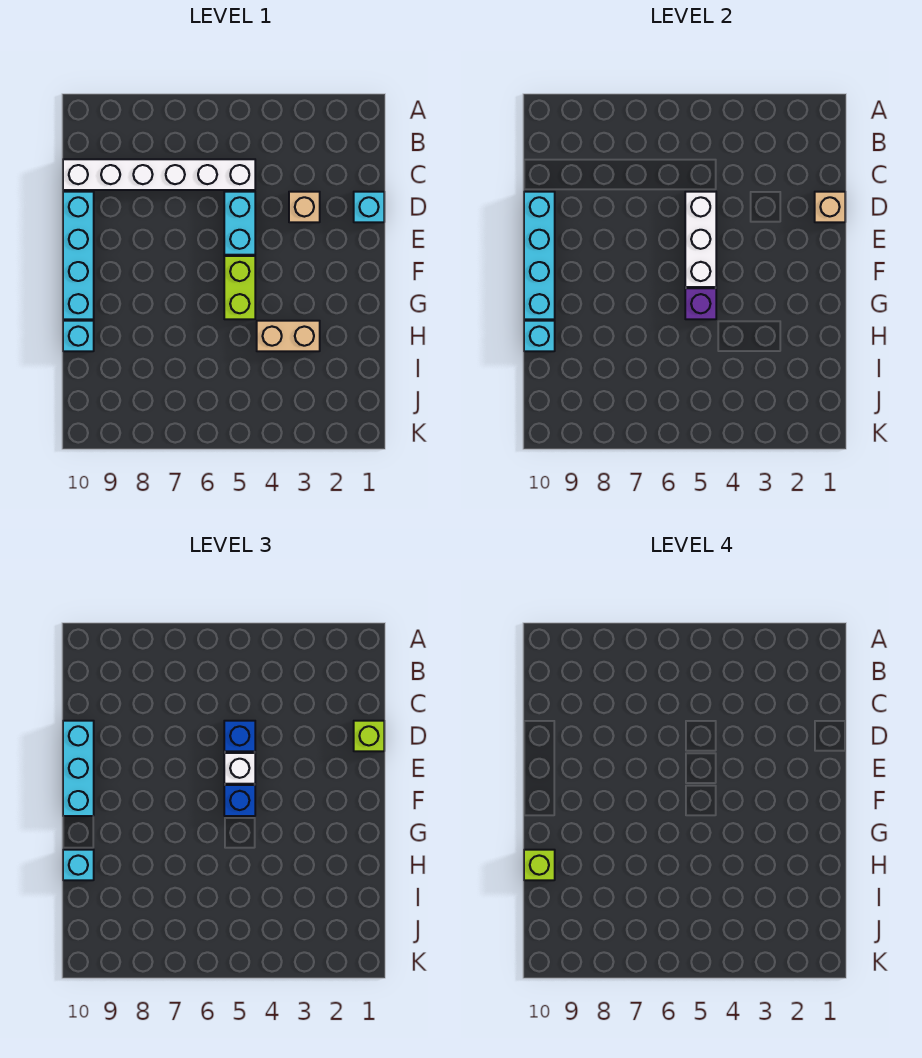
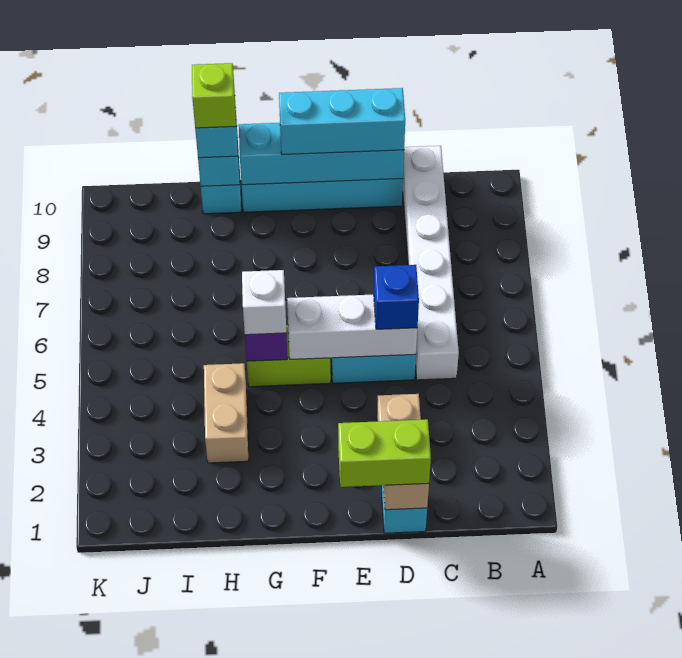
lime brick D1 level 3 -> lime brick D1:E1 level 3
white brick E5 level 3 -> white brick G5 level 3
blue brick F5 level 3 -> none

